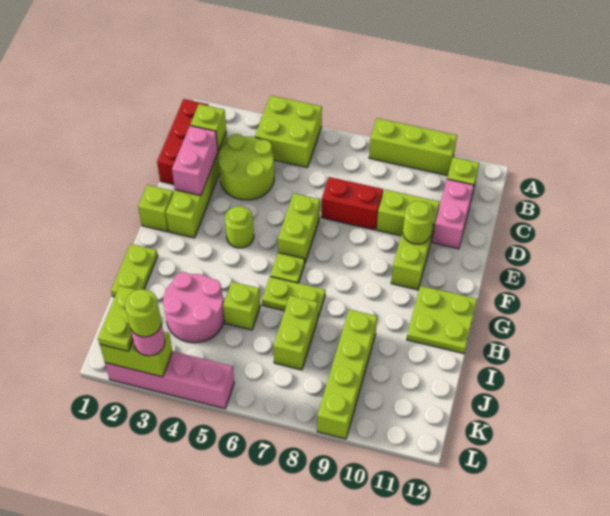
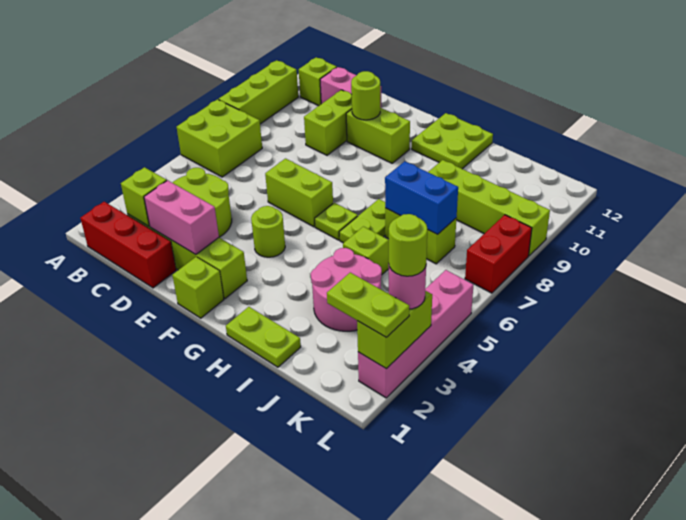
lime brick A4:B5 level 1 -> lime brick A6:B7 level 1
red brick D7:D8 level 1 -> red brick L7:L8 level 1
none -> blue brick I7:J7 level 2

